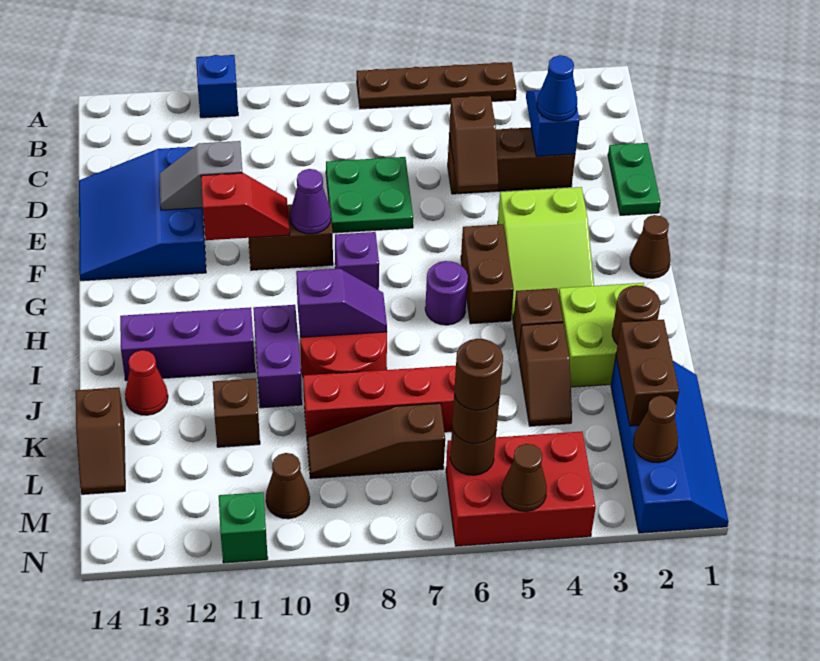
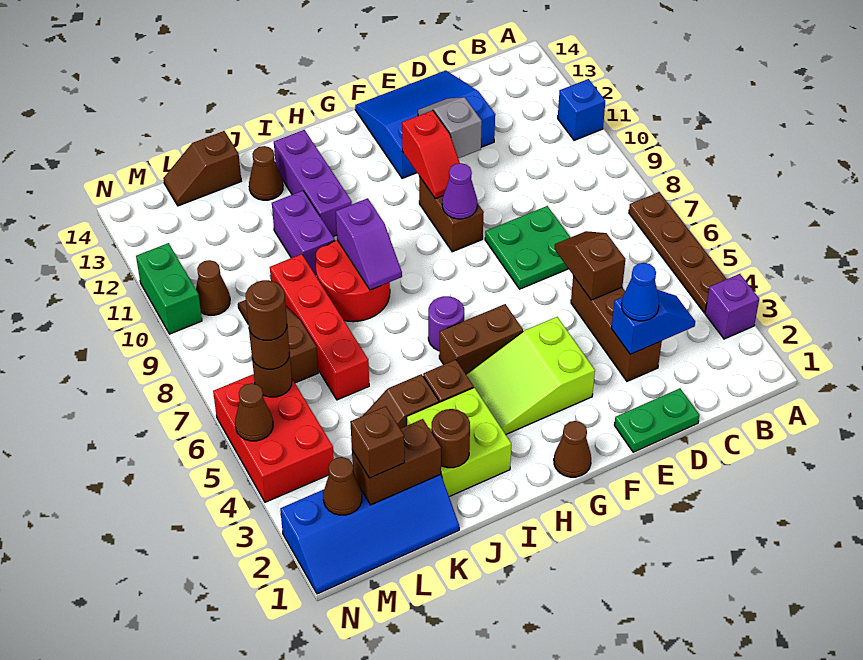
brown slope D5:E5 level 2 top D -> brown slope D5:D6 level 2 top 5
purple brick G8 level 1 -> purple brick A3 level 1
purple brick I10:J10 level 1 -> purple brick J10:J11 level 1
red cone J13 level 1 -> brown cone J13 level 1
brown brick K11 level 1 -> brown brick L2 level 3
green brick N11 level 1 -> green brick N10:N11 level 1

